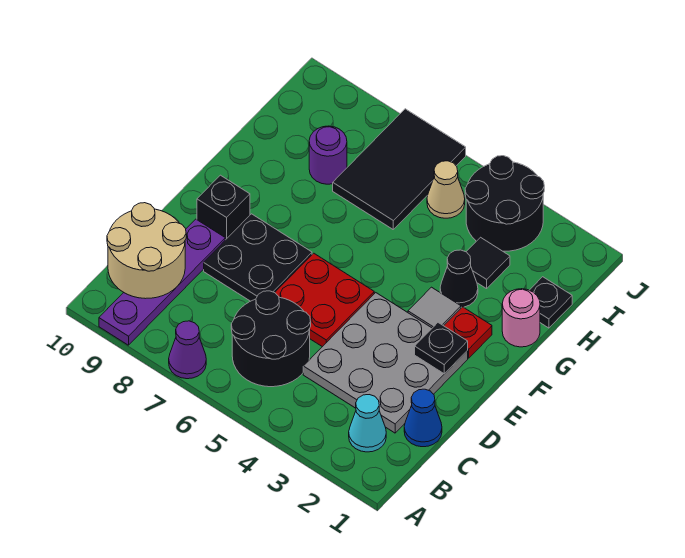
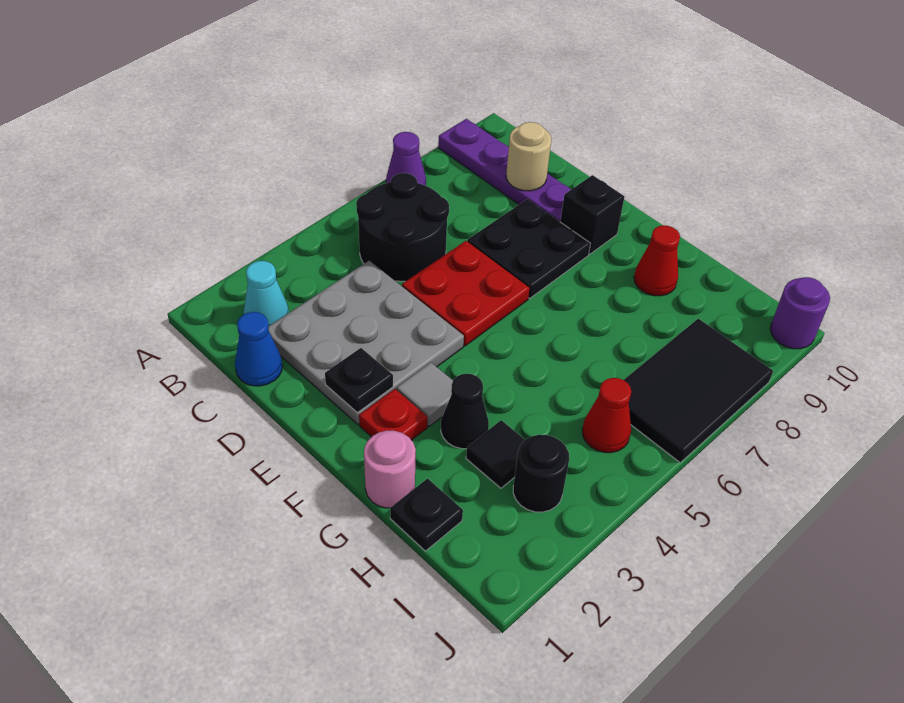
tan round brick B9:C10 level 2 -> tan round brick C9 level 2
none -> red cone G9 level 1
black tile H6:J7 level 1 -> black tile I6:J8 level 1
purple round brick H8 level 1 -> purple round brick J10 level 1
black round brick I3:J4 level 1 -> black round brick I3 level 1
tan cone I5 level 1 -> red cone I5 level 1

